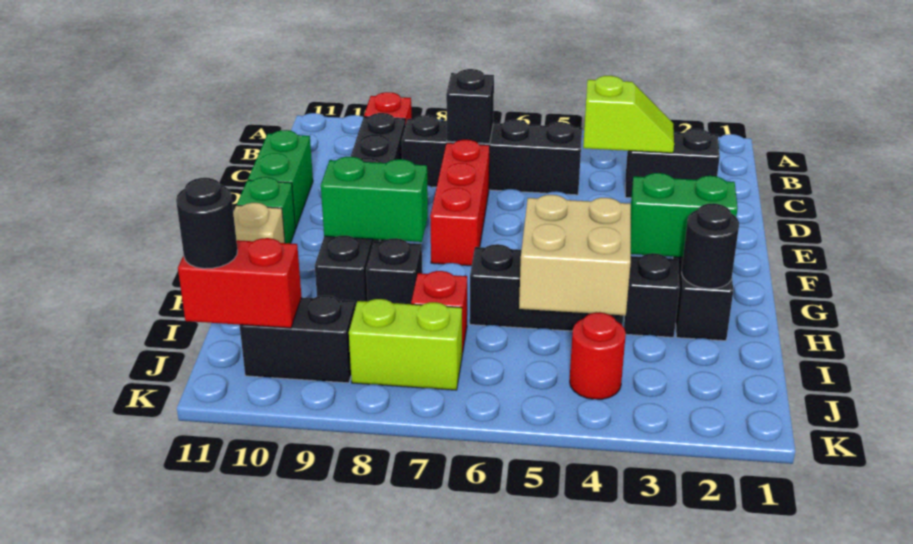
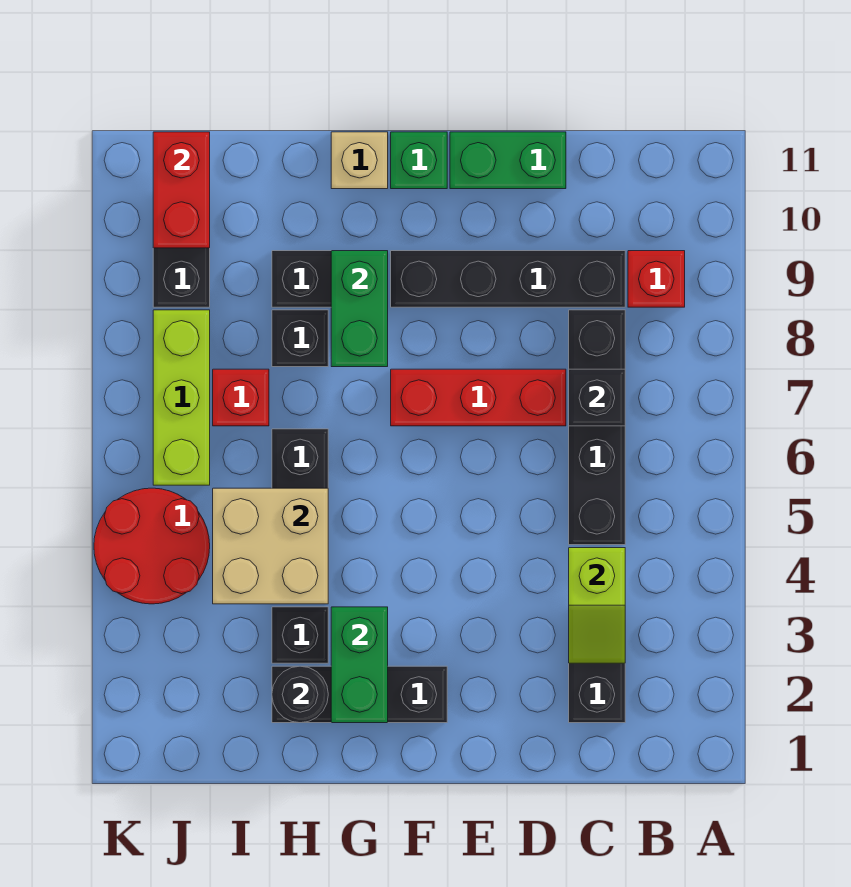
red round brick J4 level 1 -> red round brick J4:K5 level 1
lime brick J7:J8 level 1 -> lime brick J6:J8 level 1
black round brick J11 level 3 -> none

